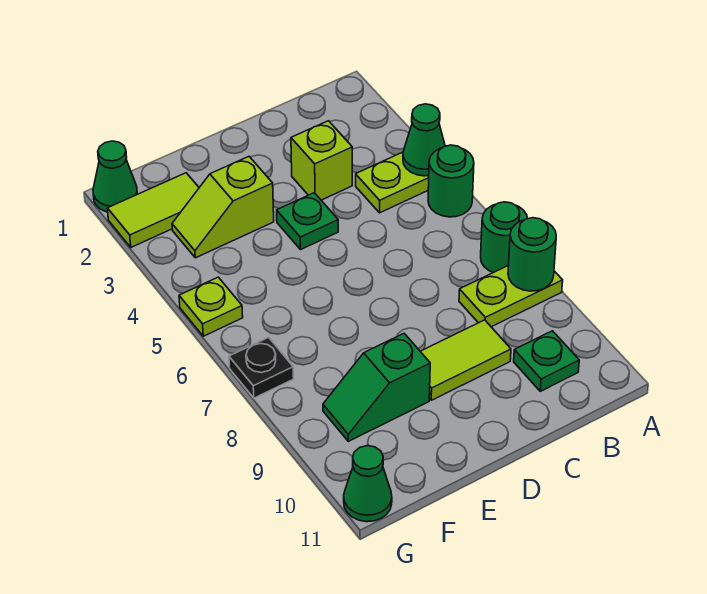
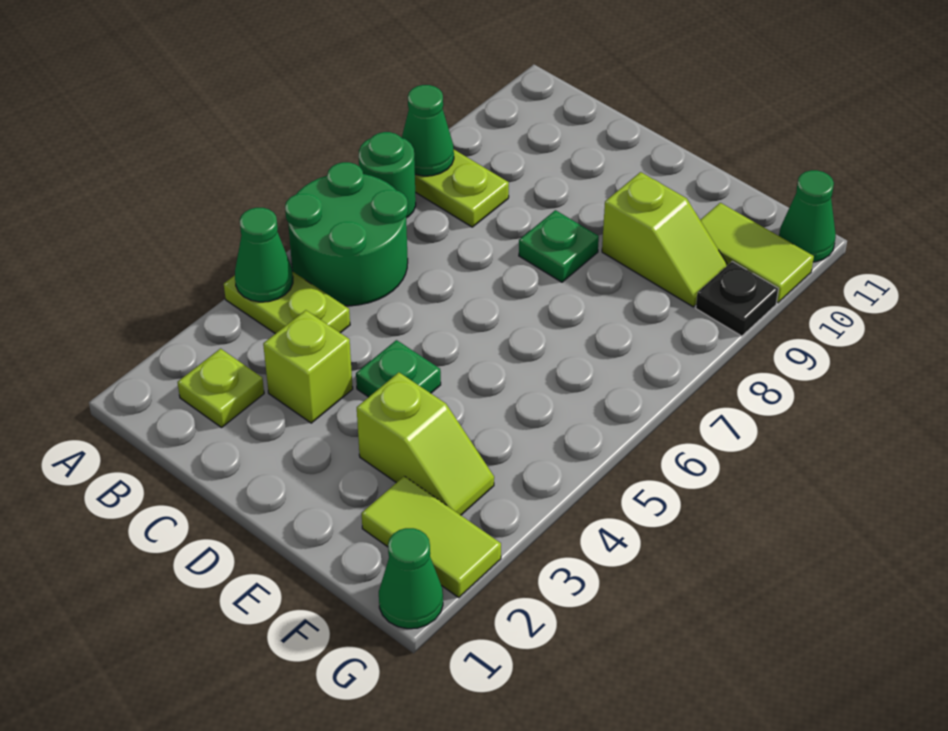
green round brick A5 level 1 -> green round brick A5:B6 level 1
green round brick A8 level 2 -> green cone A8 level 2
green plate B10 level 1 -> green plate D8 level 1
lime tile C9:D9 level 1 -> lime tile F10:G10 level 1
green slope E9:F9 level 1 top E -> lime slope E9:F9 level 1 top E
lime plate G5 level 1 -> lime plate B2 level 1
black plate G7 level 1 -> black plate G9 level 1

